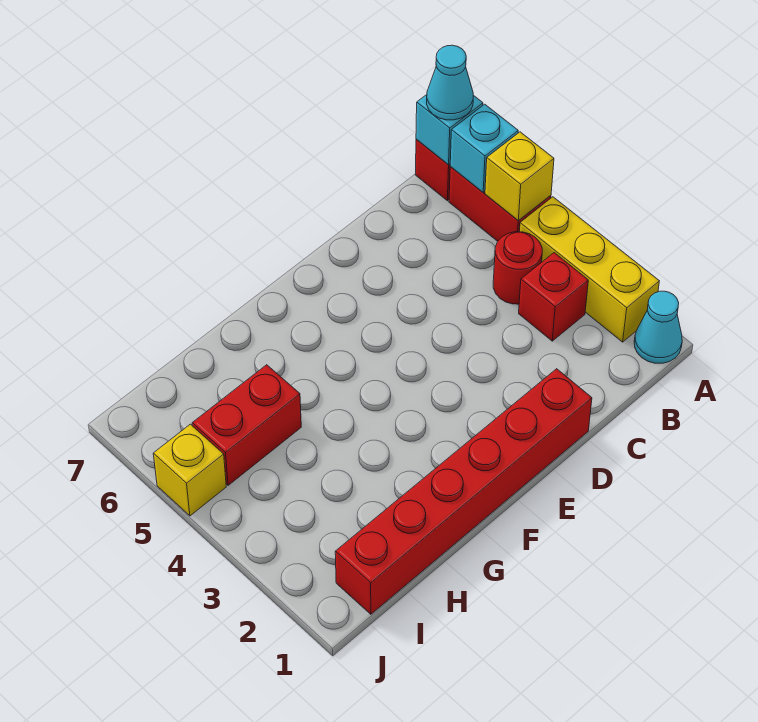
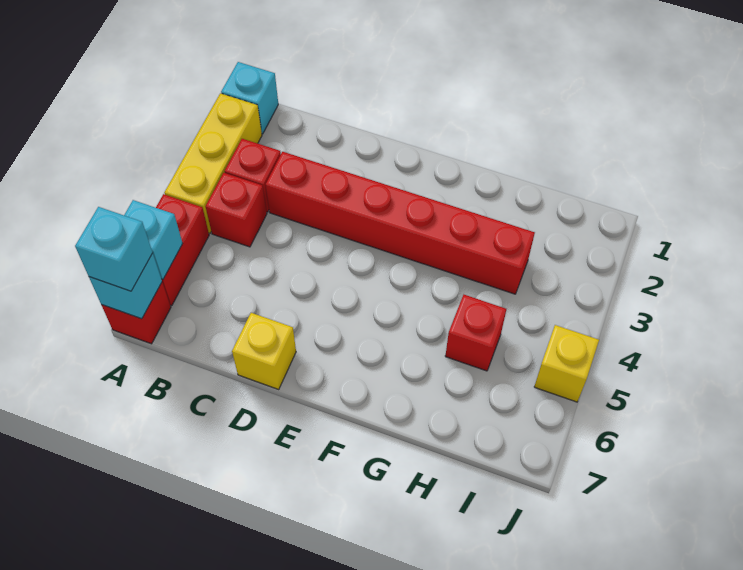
cyan cone A1 level 1 -> cyan brick A1 level 1
yellow brick A5 level 2 -> yellow brick D7 level 1
cyan cone A7 level 3 -> cyan brick A7 level 3
red round brick B4 level 1 -> red brick B4 level 1
red brick D1:I1 level 1 -> red brick C3:H3 level 1
red brick H5:I5 level 1 -> red brick H5 level 1

